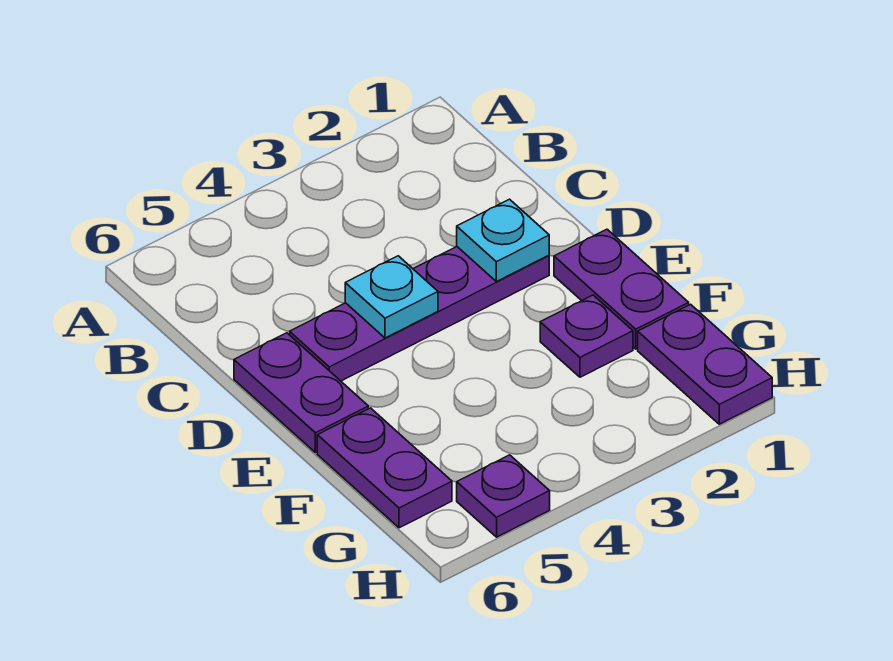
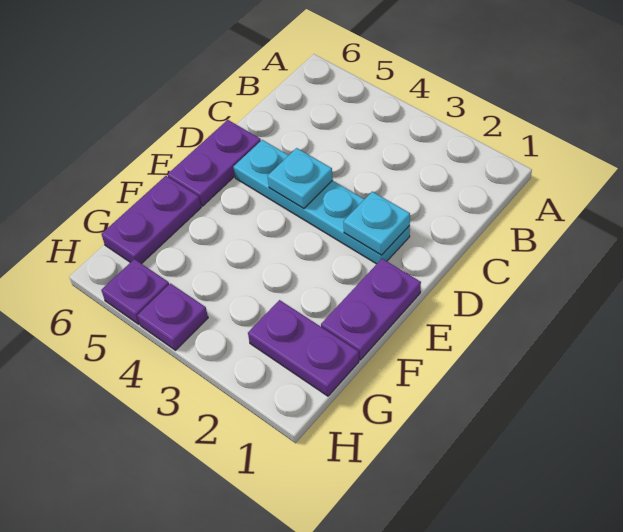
purple plate D2:D5 level 1 -> cyan plate D2:D5 level 1
purple plate F2 level 1 -> purple plate H4 level 1
purple plate G1:H1 level 1 -> purple plate G1:G2 level 1

